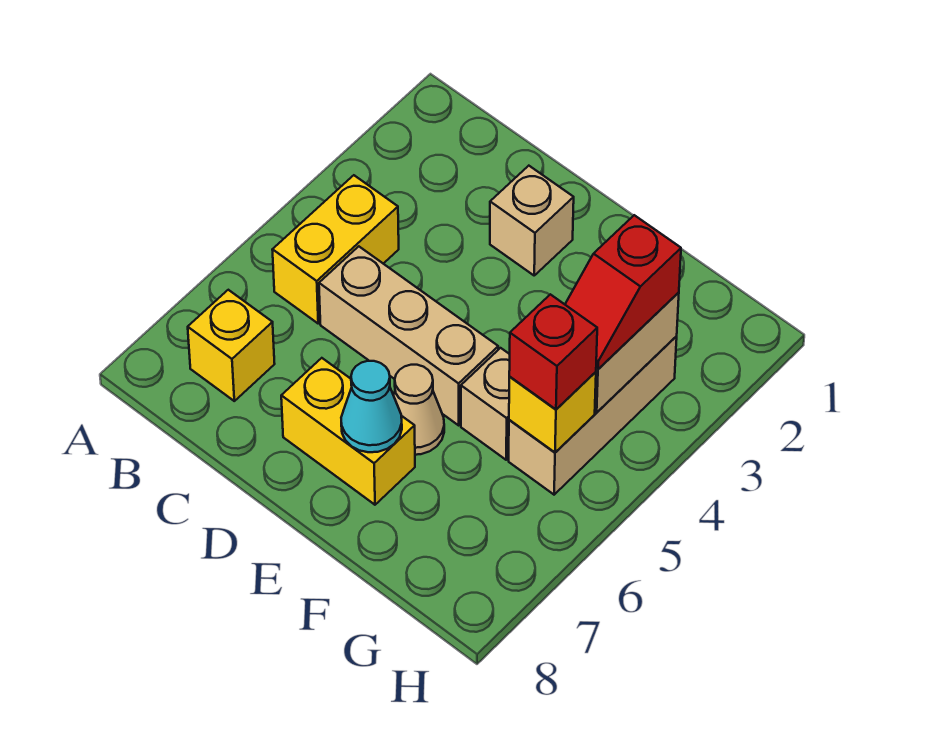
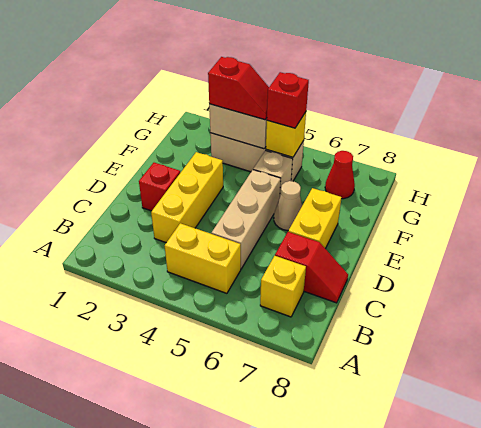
none -> yellow brick C3:E3 level 1
none -> red slope C7:C8 level 1 top 7
tan brick D2 level 1 -> red brick D2 level 1
cyan cone E7 level 2 -> none
none -> red cone G7 level 1

